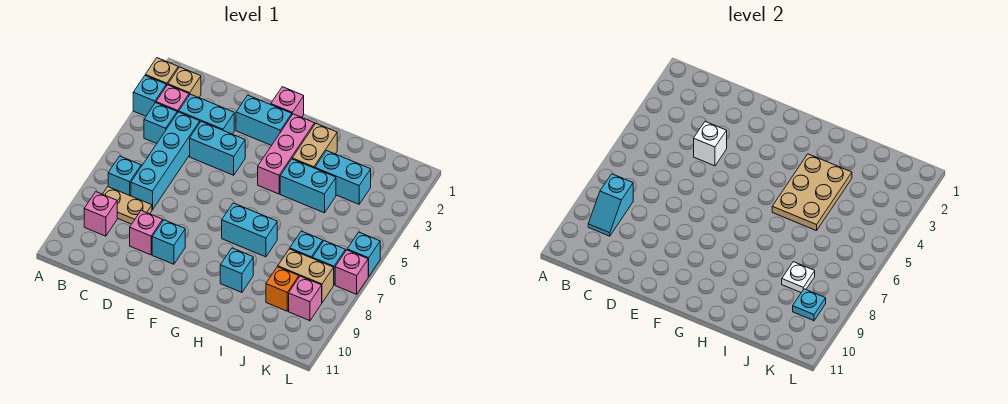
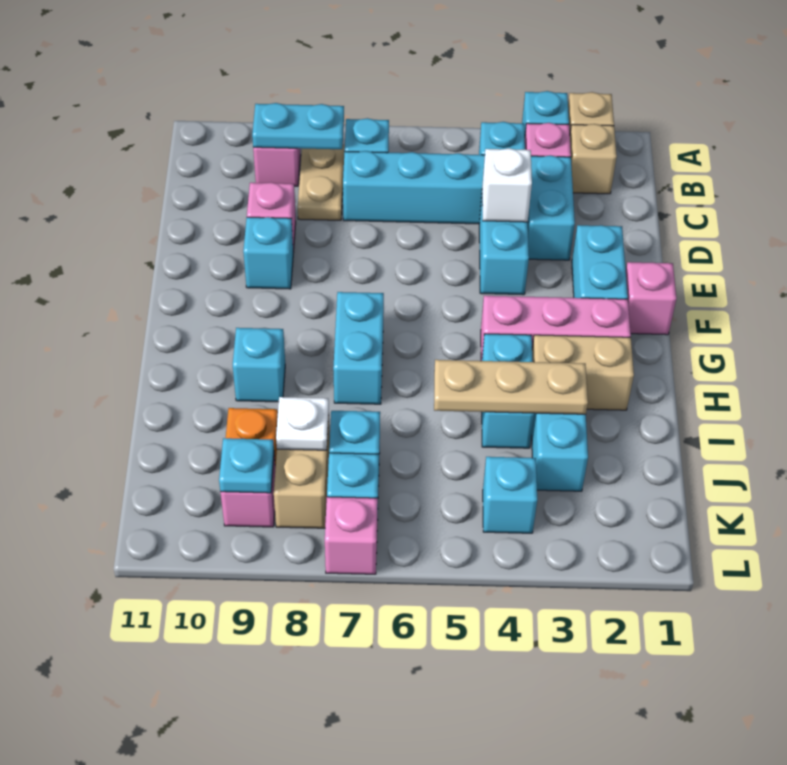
cyan slope B8:B9 level 2 top 8 -> cyan plate B8:B9 level 2
tan plate H3:I5 level 2 -> tan plate I3:I5 level 2
cyan brick L6 level 1 -> cyan brick K4 level 1

